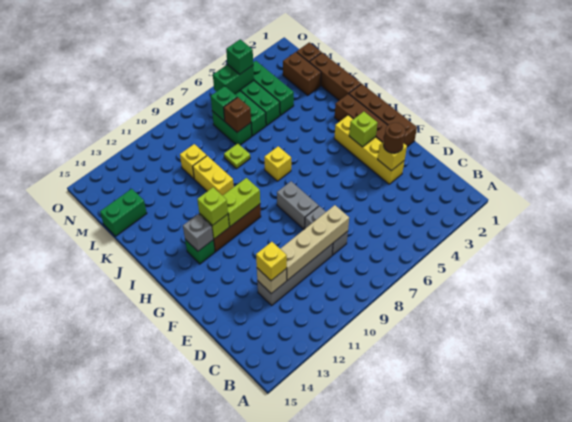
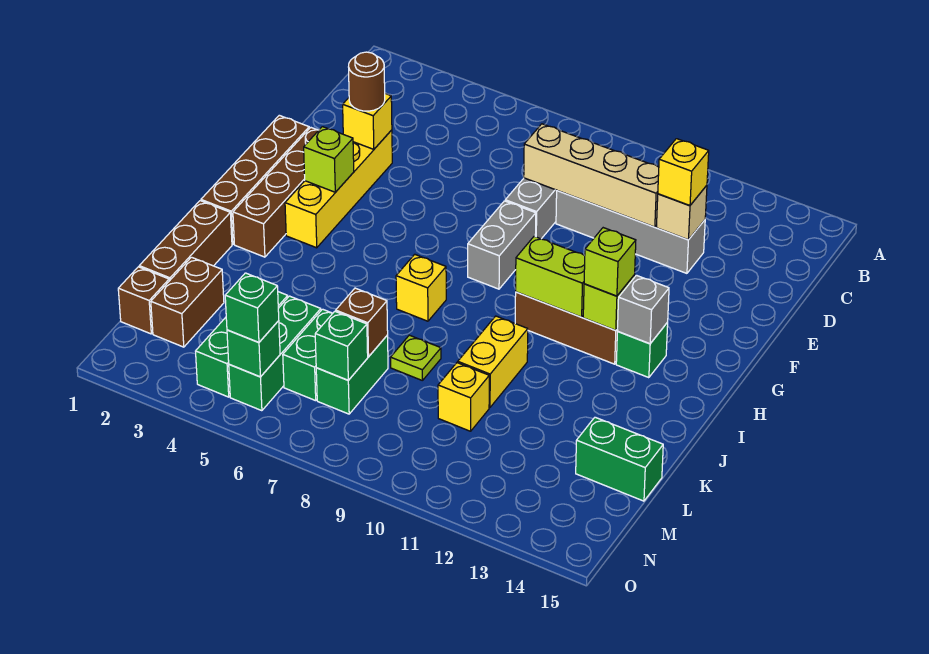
green brick N5:N6 level 2 -> green brick N5 level 2

